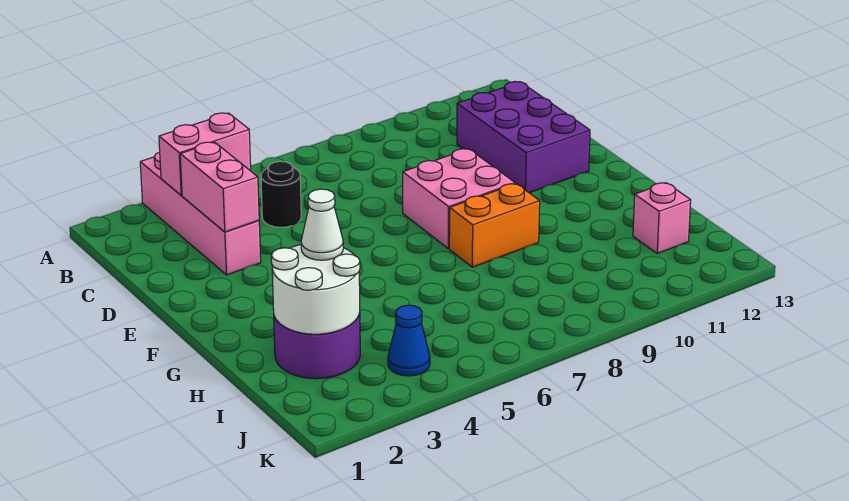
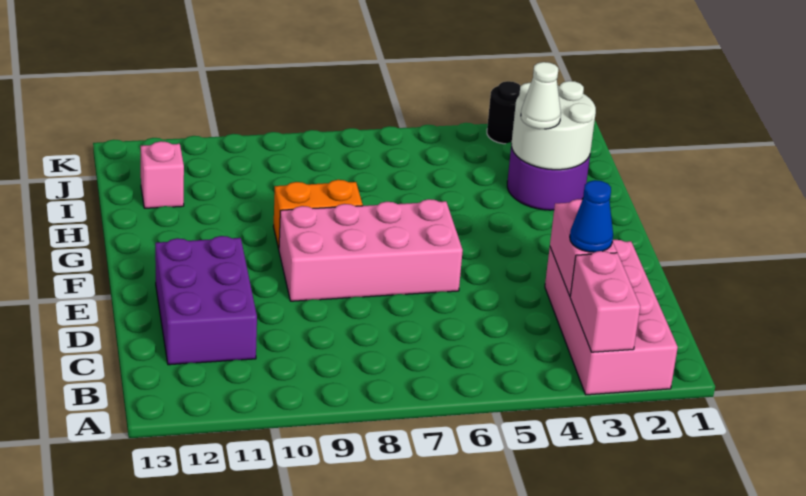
pink brick A3:D3 level 1 -> pink brick A2:D3 level 1
pink brick B3:B4 level 2 -> pink brick A3:B3 level 2
black round brick C5 level 1 -> black round brick K3 level 1
pink brick E8:F9 level 1 -> pink brick E6:F9 level 1
blue cone J4 level 1 -> blue cone C3 level 3

